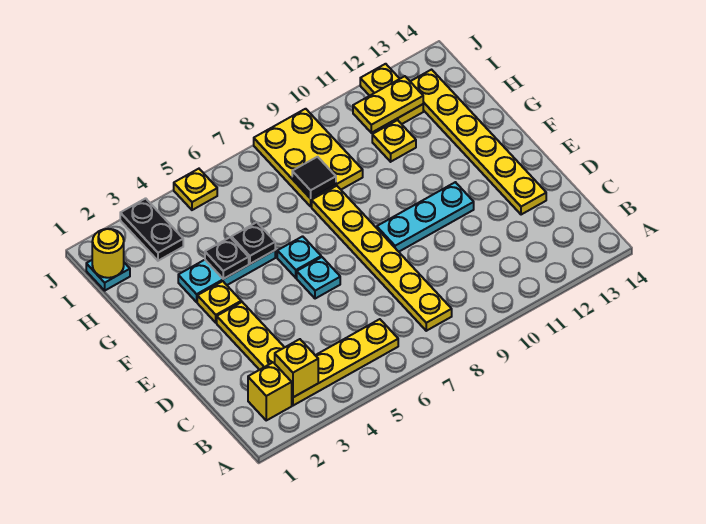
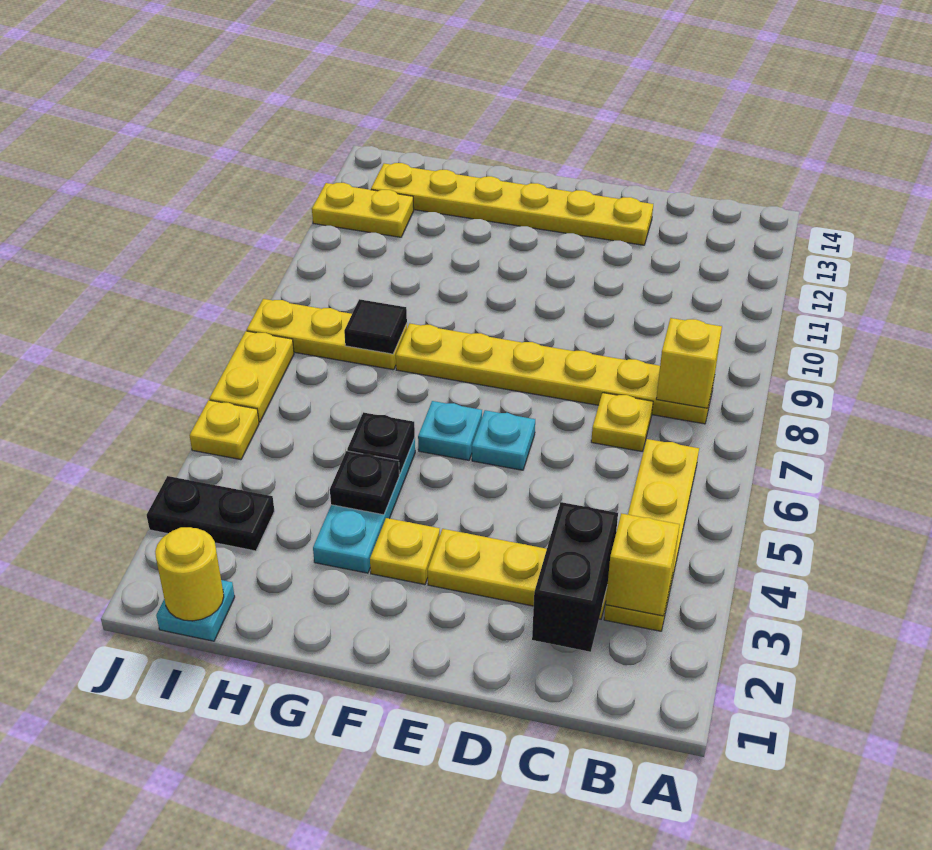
yellow brick B2 level 1 -> yellow brick B8 level 2
none -> black brick C2:C3 level 2
cyan plate E9:E11 level 1 -> none
yellow plate H8:J9 level 1 -> yellow plate H8:J8 level 1
yellow plate H11 level 1 -> yellow plate C7 level 1
yellow plate I11:I12 level 2 -> yellow plate J6:J7 level 1

